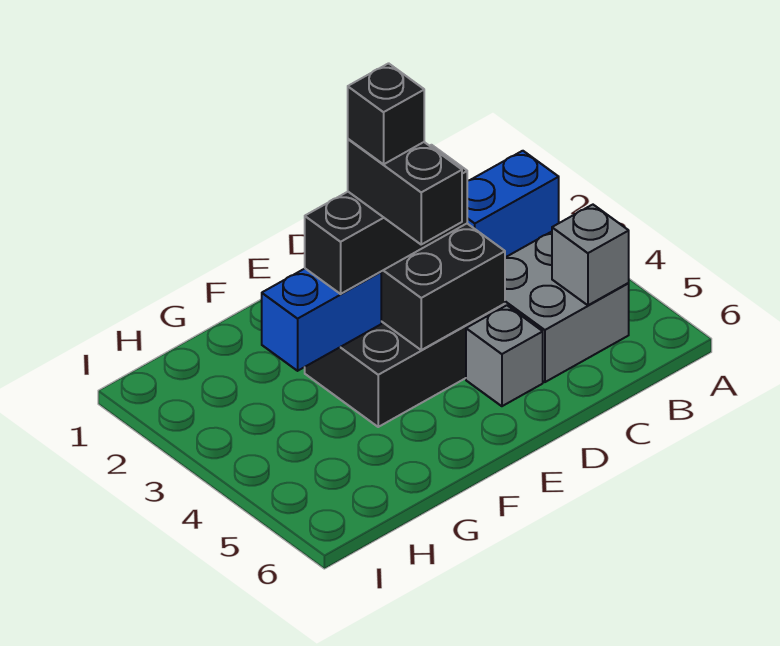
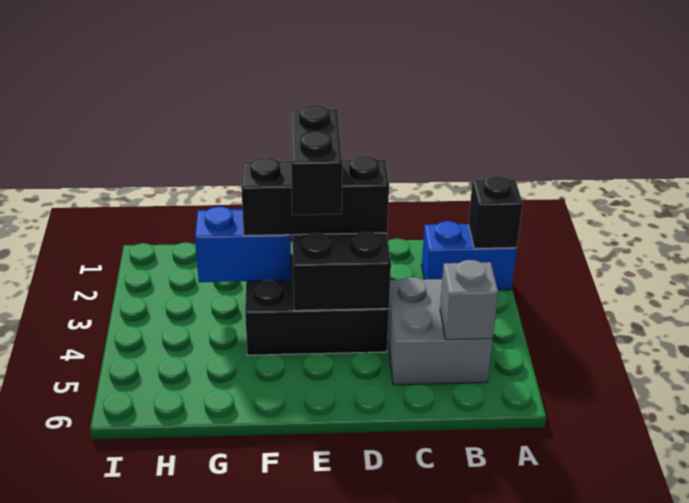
grey brick D5 level 1 -> none
black brick E3 level 5 -> black brick A2 level 2

